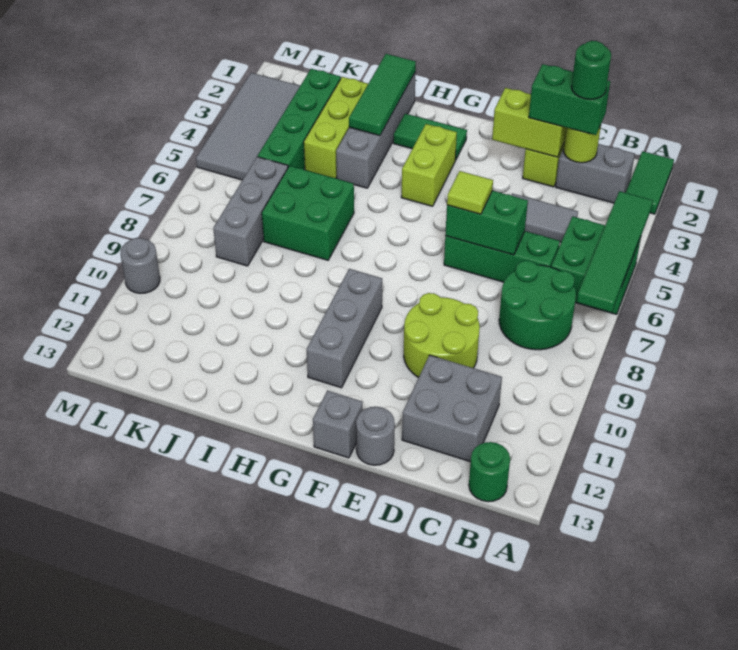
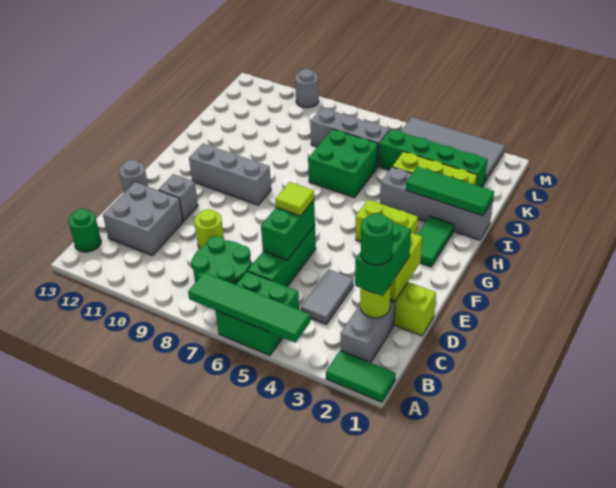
lime round brick D9:E10 level 1 -> lime round brick D9 level 1
grey brick F13 level 1 -> grey brick E11 level 1

